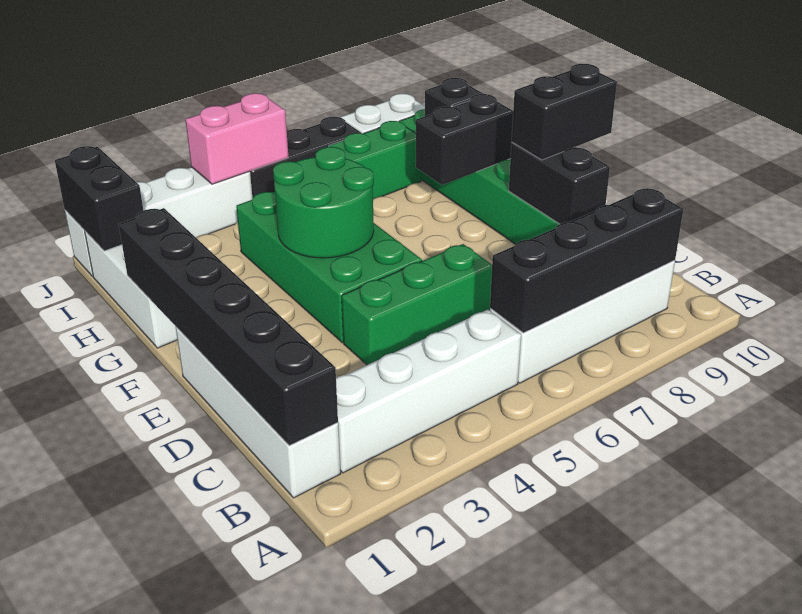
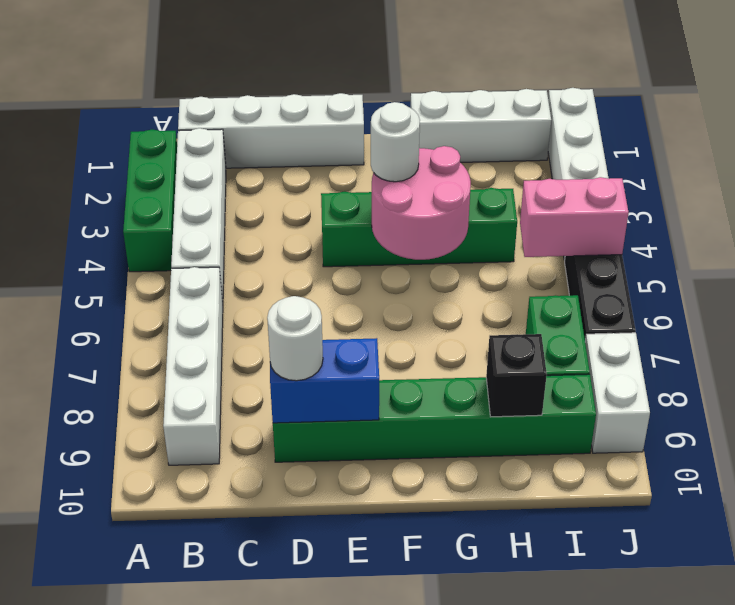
black brick B1:G1 level 2 -> none
black brick B6:B9 level 2 -> none
green brick D4:D6 level 1 -> green brick A2:A4 level 1
black brick D9:E9 level 2 -> blue brick D9:E9 level 2
none -> white round brick D9 level 3
green brick E4:H5 level 1 -> green brick E4:H4 level 1
black brick E9:E10 level 3 -> none
green round brick F4:G5 level 2 -> pink round brick F4:G5 level 2
none -> white round brick F4 level 3
black brick G8:G9 level 2 -> none
black brick I1:J1 level 2 -> none
pink brick J4:J5 level 2 -> pink brick I5:J5 level 2

